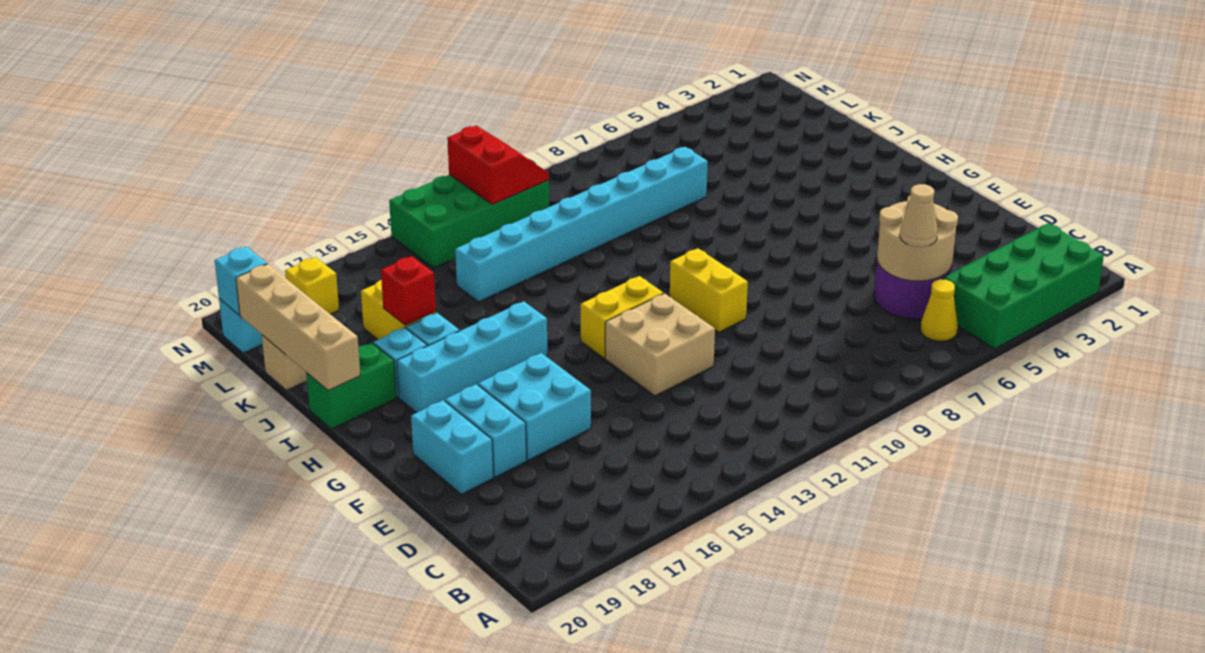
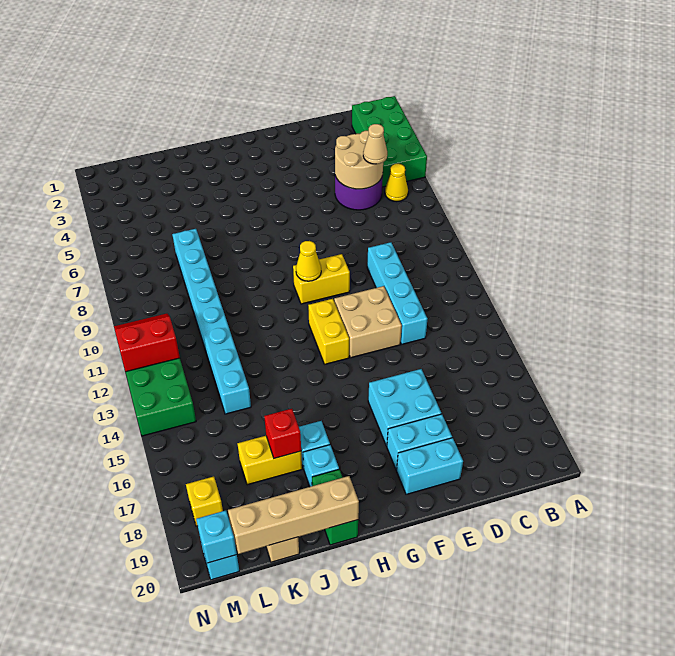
none -> yellow cone G10 level 2
cyan brick H15:H18 level 1 -> cyan brick D10:D13 level 1

